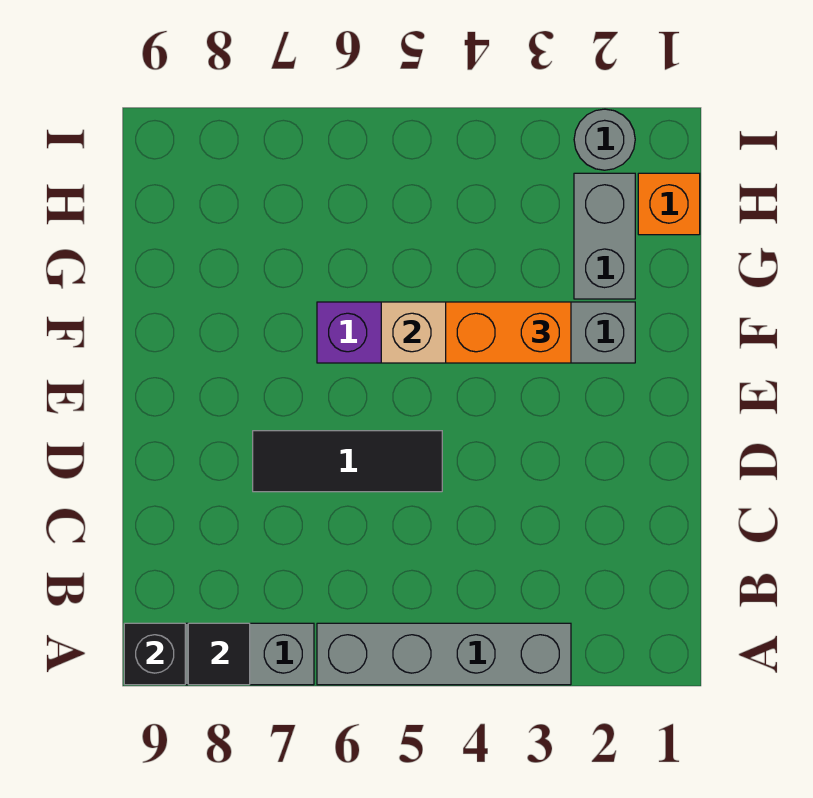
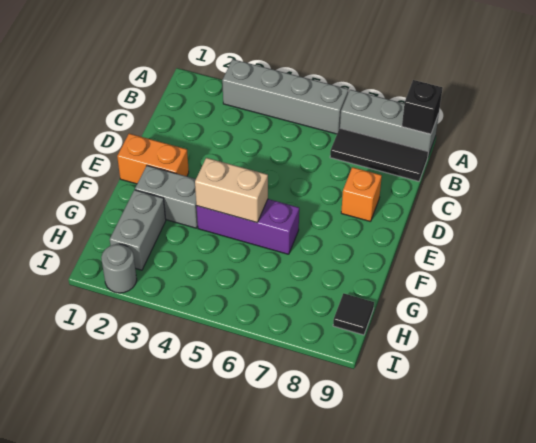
black tile A8 level 2 -> black tile H9 level 1
black tile D5:D7 level 1 -> black tile B7:B9 level 1
orange brick F3:F4 level 3 -> orange brick E1:E2 level 1
orange brick H1 level 1 -> orange brick D8 level 1

